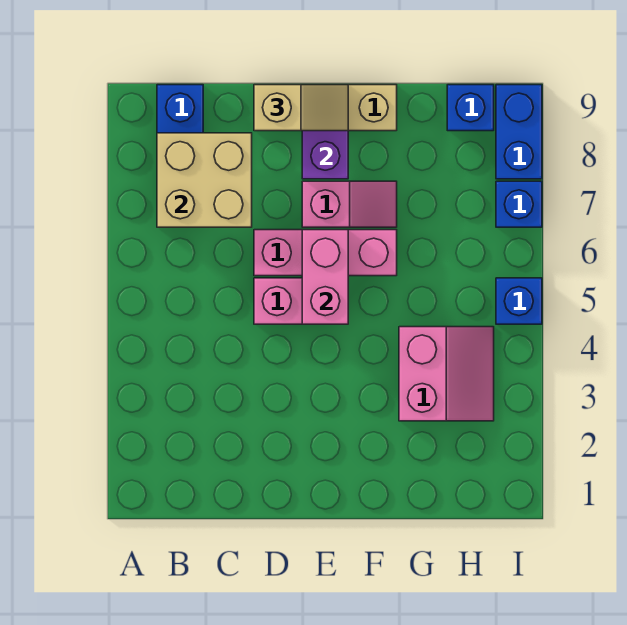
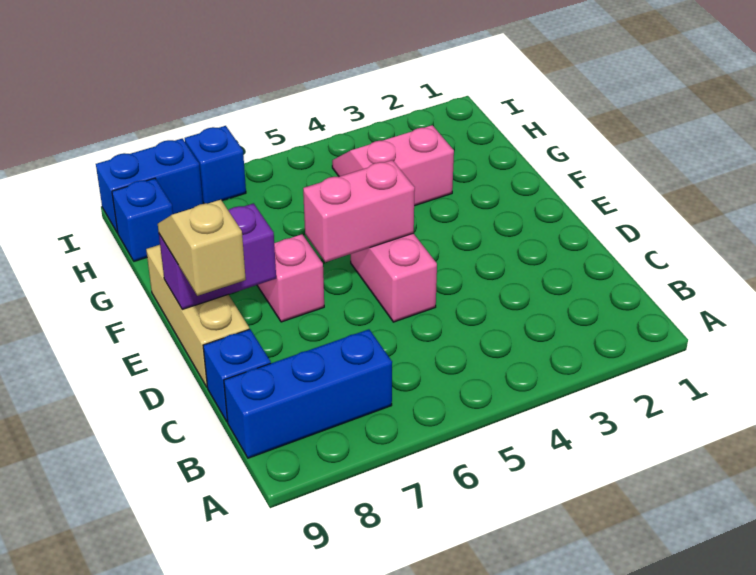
tan brick B7:C8 level 2 -> none
pink brick D6:F6 level 1 -> none
blue brick I5 level 1 -> blue brick C9 level 1

